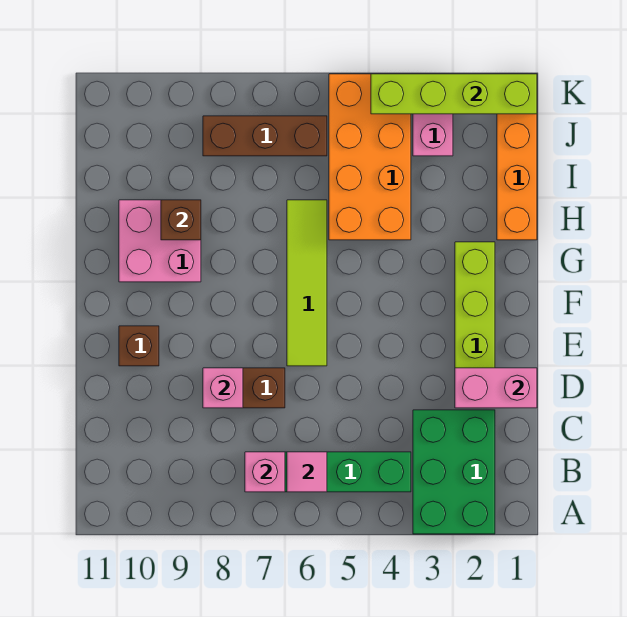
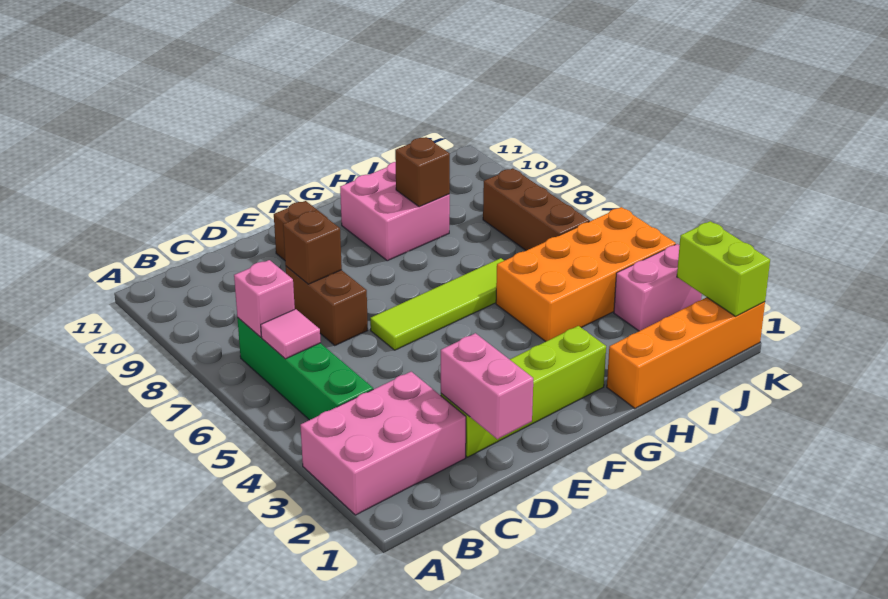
green brick A2:C3 level 1 -> pink brick A2:C3 level 1
pink brick D8 level 2 -> brown brick D8 level 2
lime brick K1:K4 level 2 -> lime brick K1:K2 level 2

